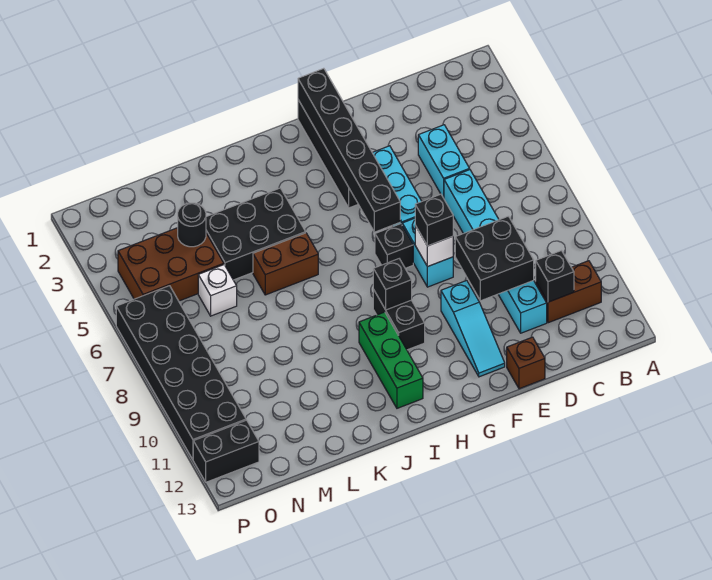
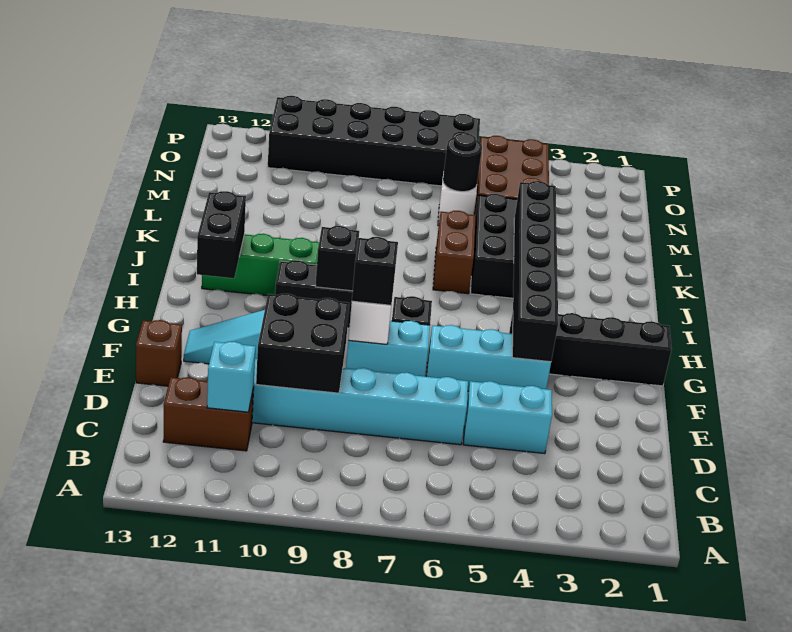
brown brick B11:C11 level 1 -> brown brick C11:C12 level 1
black brick C11 level 2 -> cyan brick C11 level 2
black brick G1:G6 level 2 -> black brick F4:K4 level 2
black round brick M4 level 2 -> black round brick M6 level 2
black brick O12:P12 level 1 -> black brick H12:I12 level 2

